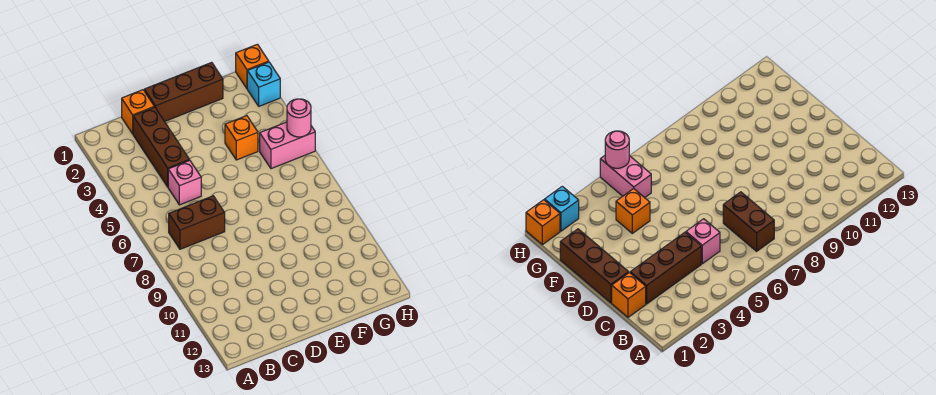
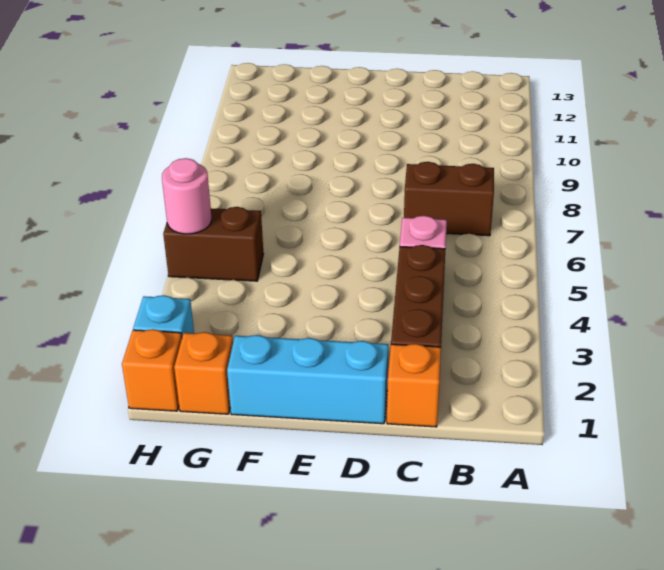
brown brick D1:F1 level 1 -> cyan brick D1:F1 level 1
orange brick F4 level 1 -> orange brick G1 level 1
pink brick G5:H5 level 1 -> brown brick G5:H5 level 1

